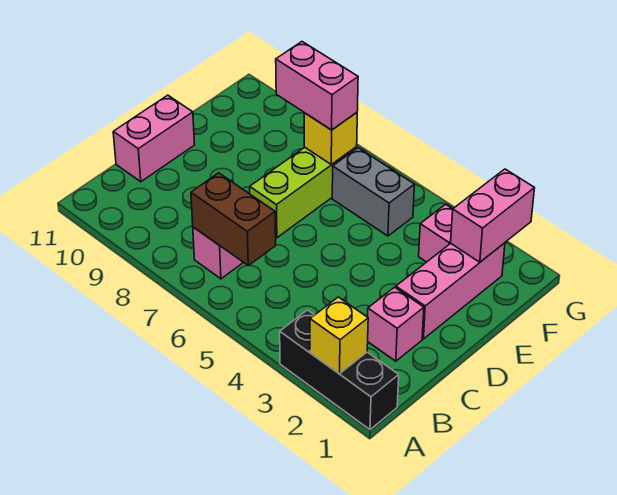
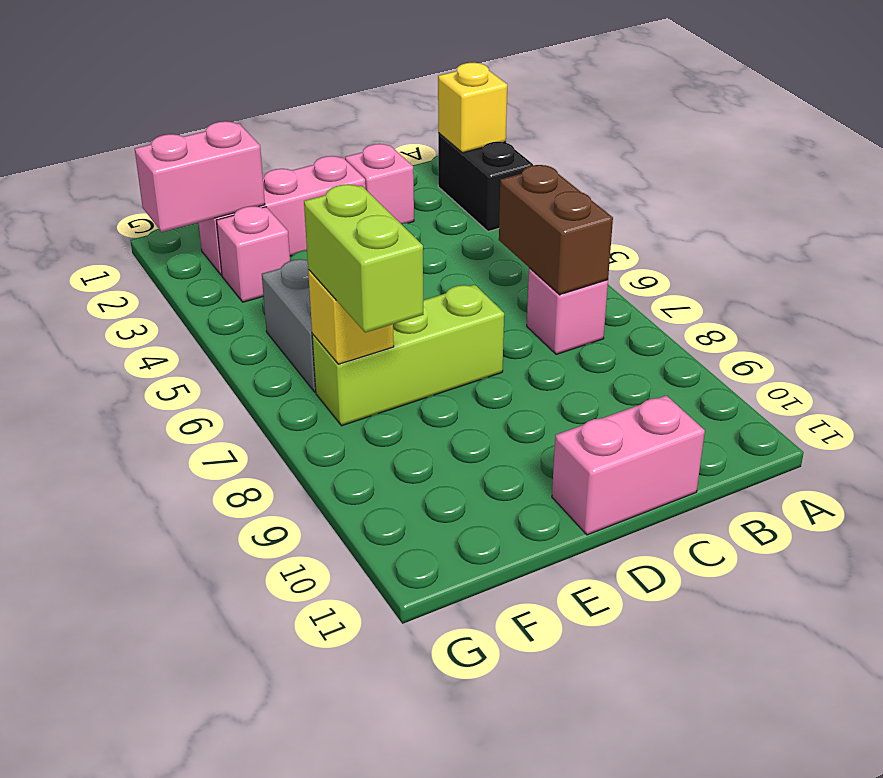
black brick A1:A3 level 1 -> black brick A2:A3 level 1
pink brick F7:F8 level 3 -> lime brick F7:F8 level 3

